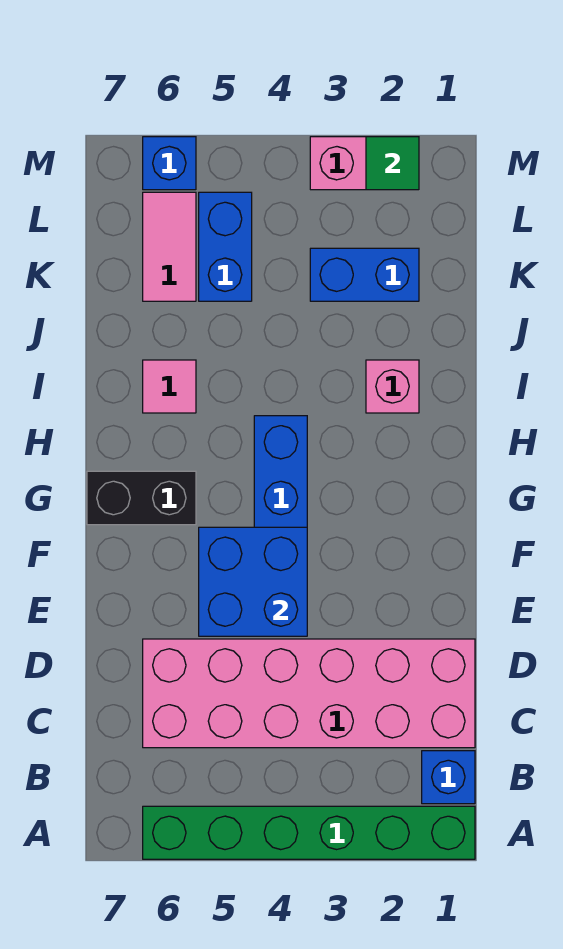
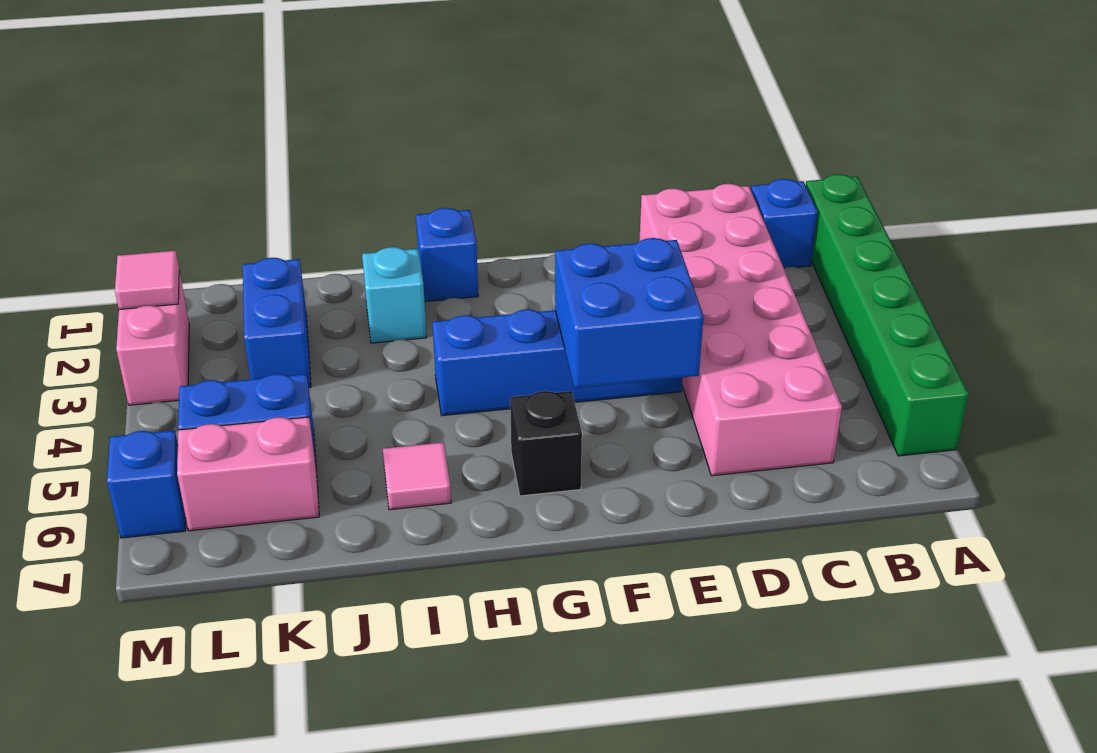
black brick G6:G7 level 1 -> black brick G6 level 1
none -> blue brick H1 level 1
pink brick I2 level 1 -> cyan brick I2 level 1
pink tile K6:L6 level 1 -> pink brick K6:L6 level 1
green tile M2 level 2 -> pink tile M2 level 2

